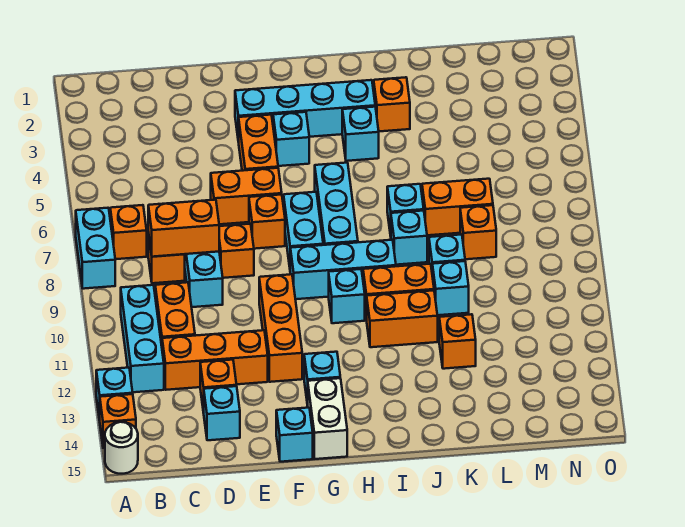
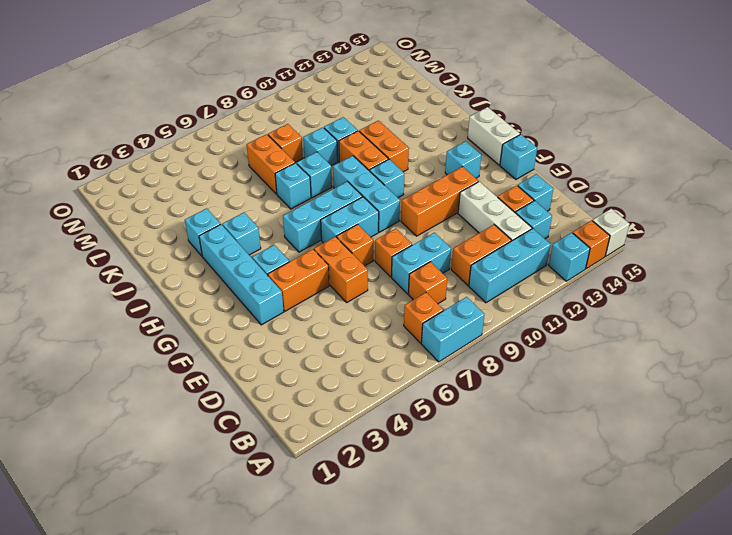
white round brick A15 level 1 -> white brick A15 level 1
orange brick C8:D8 level 2 -> none
orange brick C12:E12 level 1 -> white brick C12:E12 level 1
none -> cyan brick C13 level 1
white brick G14:G15 level 1 -> white brick G15:H15 level 1
orange brick J3 level 1 -> cyan brick J3 level 1
orange brick K12 level 1 -> none

